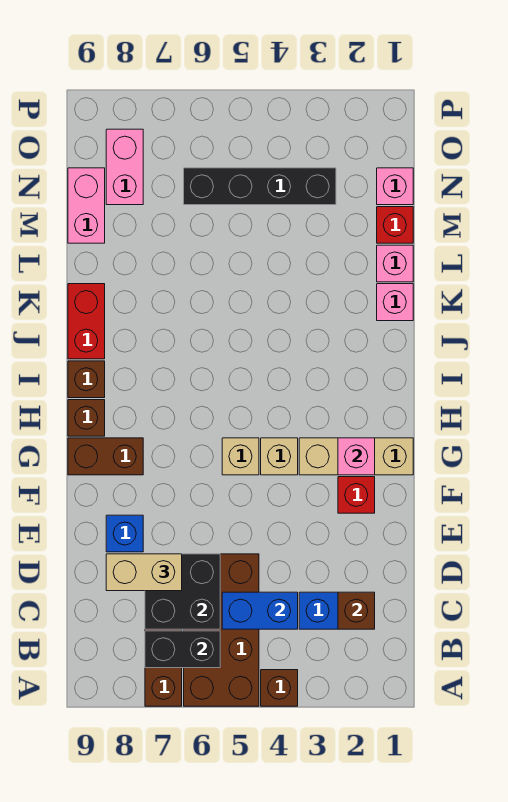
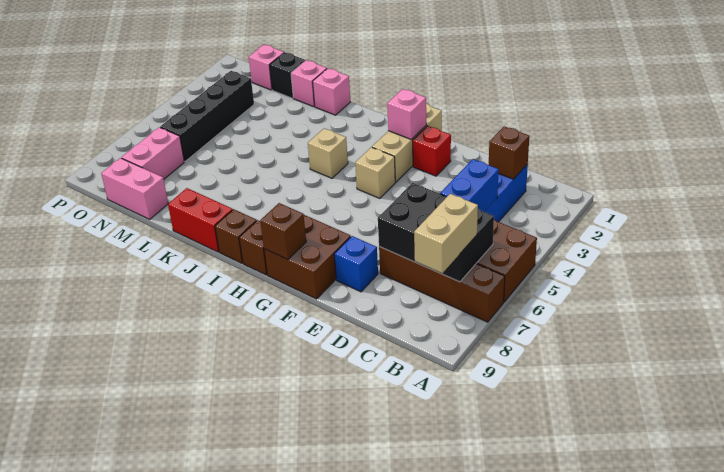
brown brick A4 level 1 -> brown brick G9 level 2
tan brick D7:D8 level 3 -> tan brick B7:B8 level 3
tan brick G5 level 1 -> tan brick I4 level 1
brown brick G8:G9 level 1 -> brown brick F8:G9 level 1
red brick M1 level 1 -> black brick M1 level 1
pink brick N8:O8 level 1 -> pink brick N7:N8 level 1

